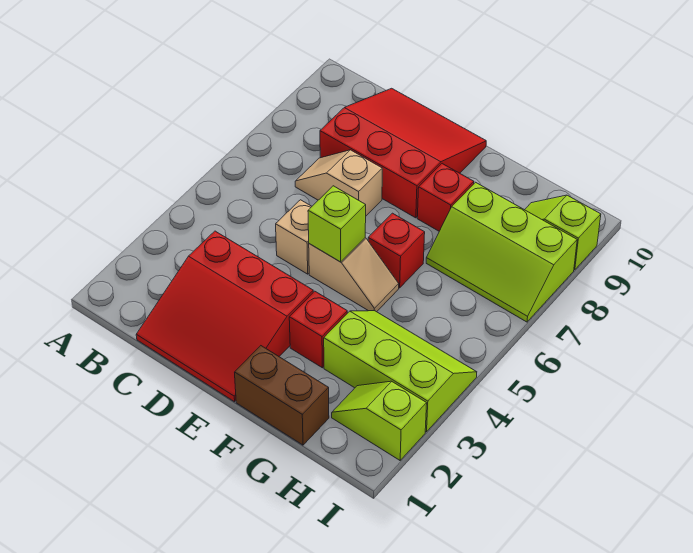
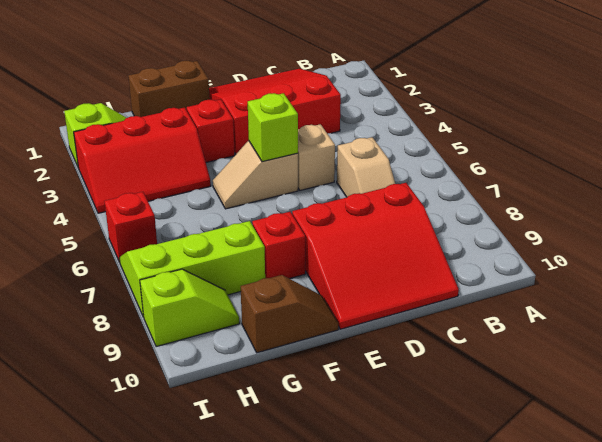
tan slope C7:D7 level 1 top D -> tan slope C6:C7 level 1 top 6
red brick F6 level 1 -> red brick I6 level 1
none -> brown slope F10:G10 level 1 top G
lime slope G3:I4 level 1 top 3 -> red slope G3:I4 level 1 top 3

